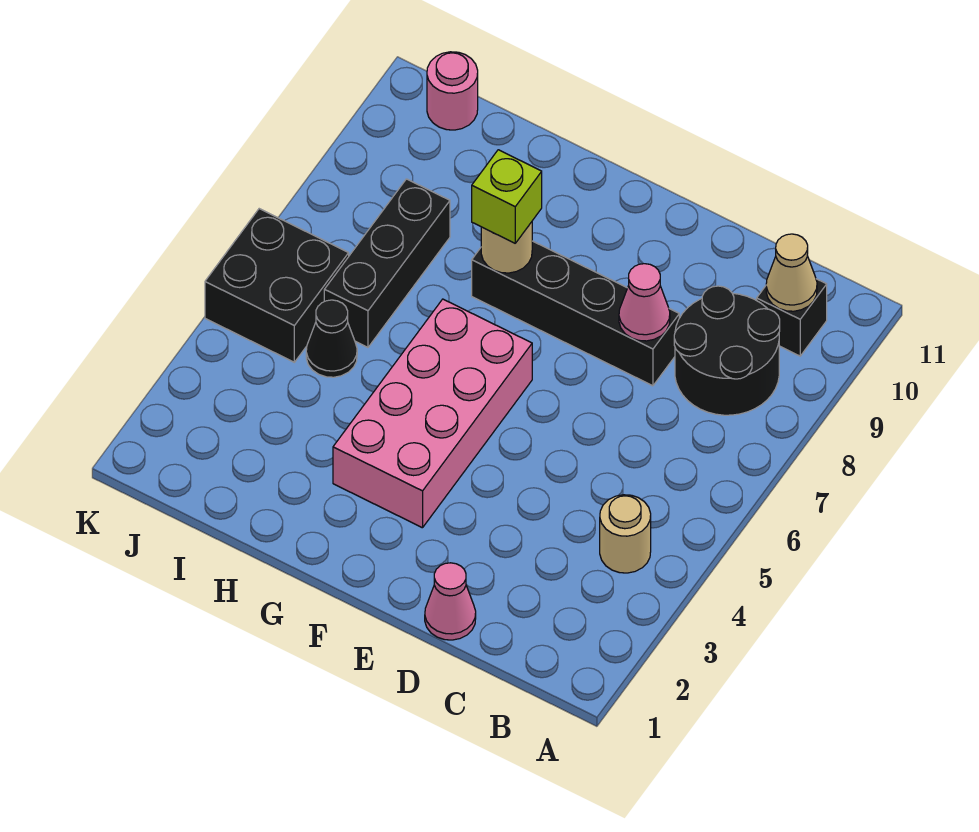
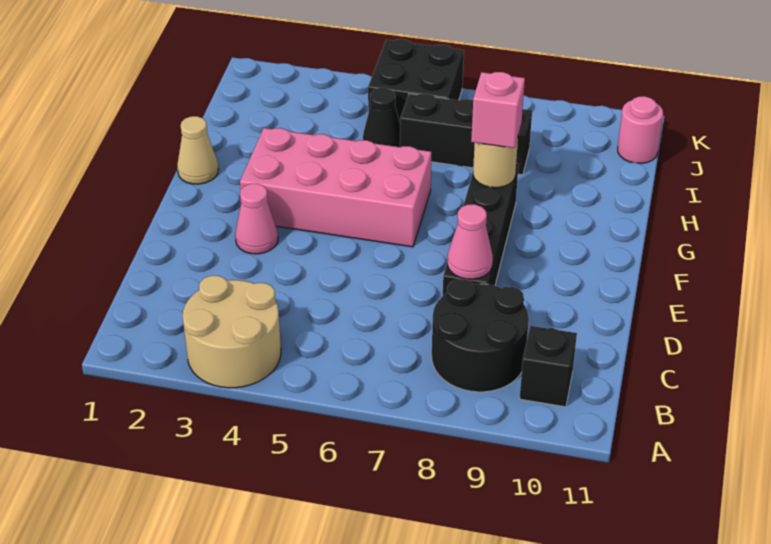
tan round brick B4 level 1 -> tan round brick A3:B4 level 1
tan cone B10 level 2 -> tan cone G1 level 1
pink cone D1 level 1 -> pink cone E3 level 1
lime brick G8 level 3 -> pink brick G8 level 3

